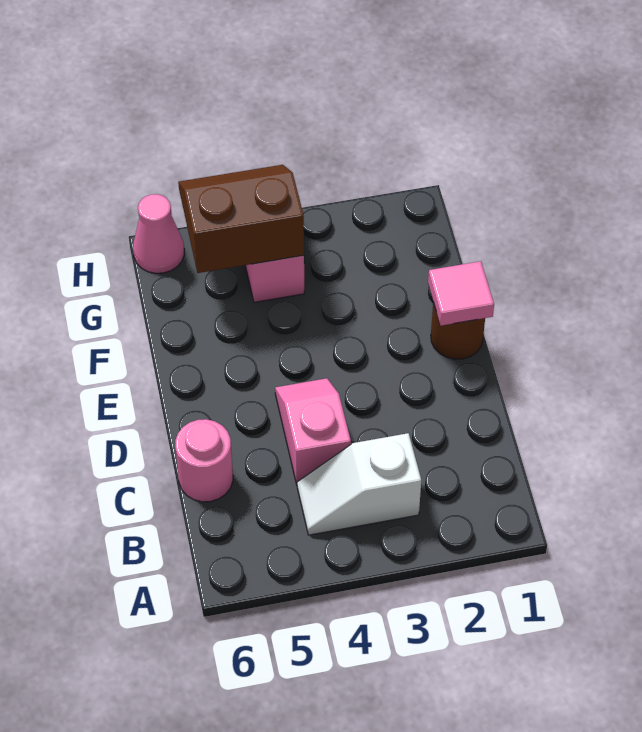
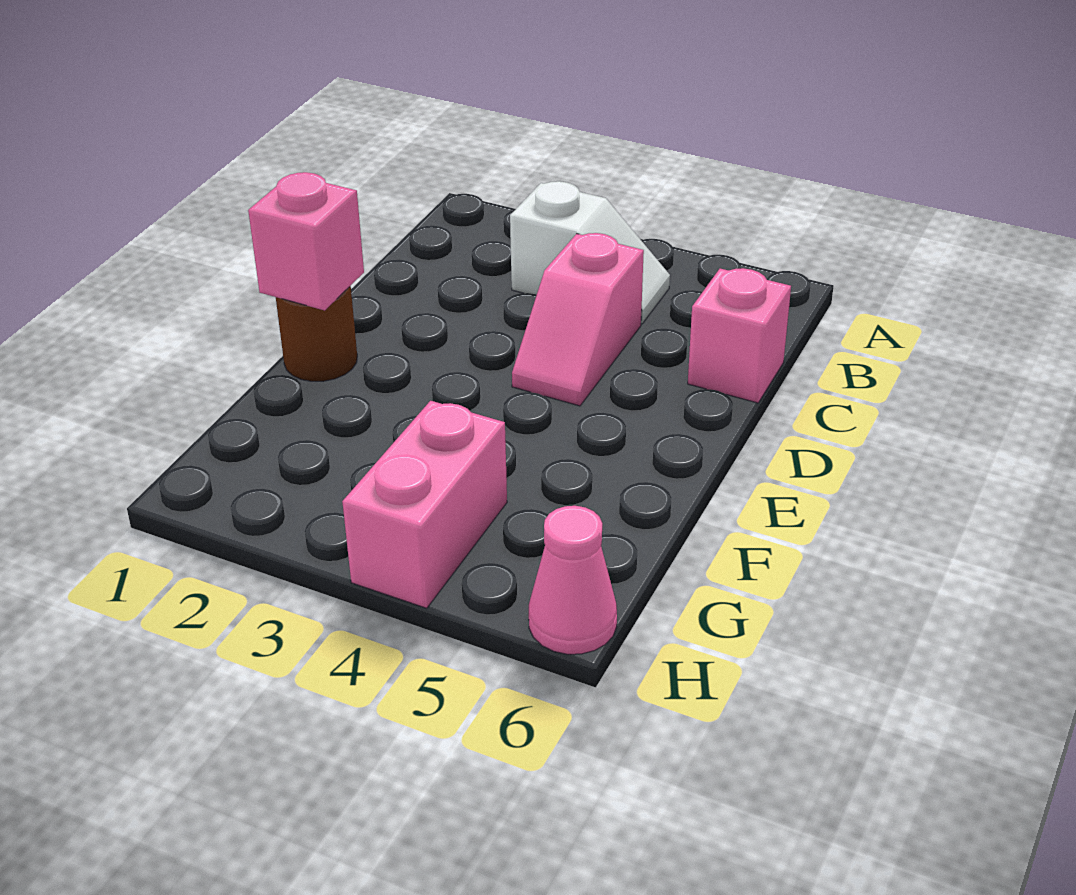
pink round brick C6 level 1 -> pink brick C6 level 1
pink tile E1 level 2 -> pink brick E1 level 2
brown slope G4:H5 level 2 top G -> none

